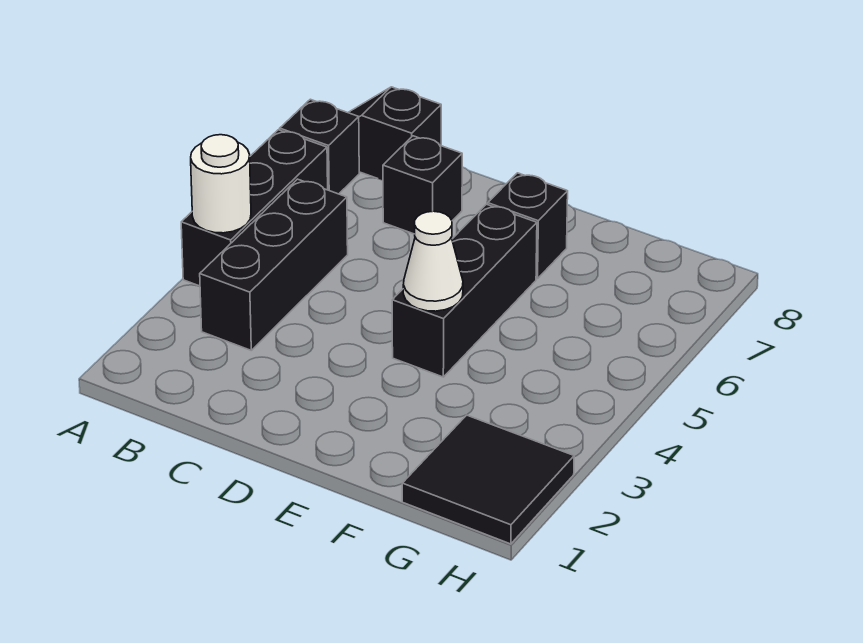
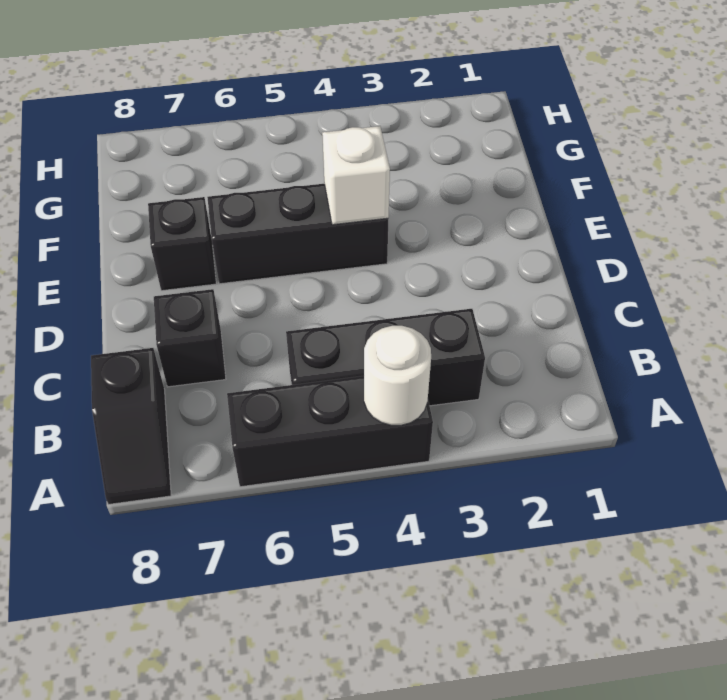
black brick A7 level 1 -> none
white cone E4 level 2 -> white brick E4 level 2
black tile G1:H2 level 1 -> none

